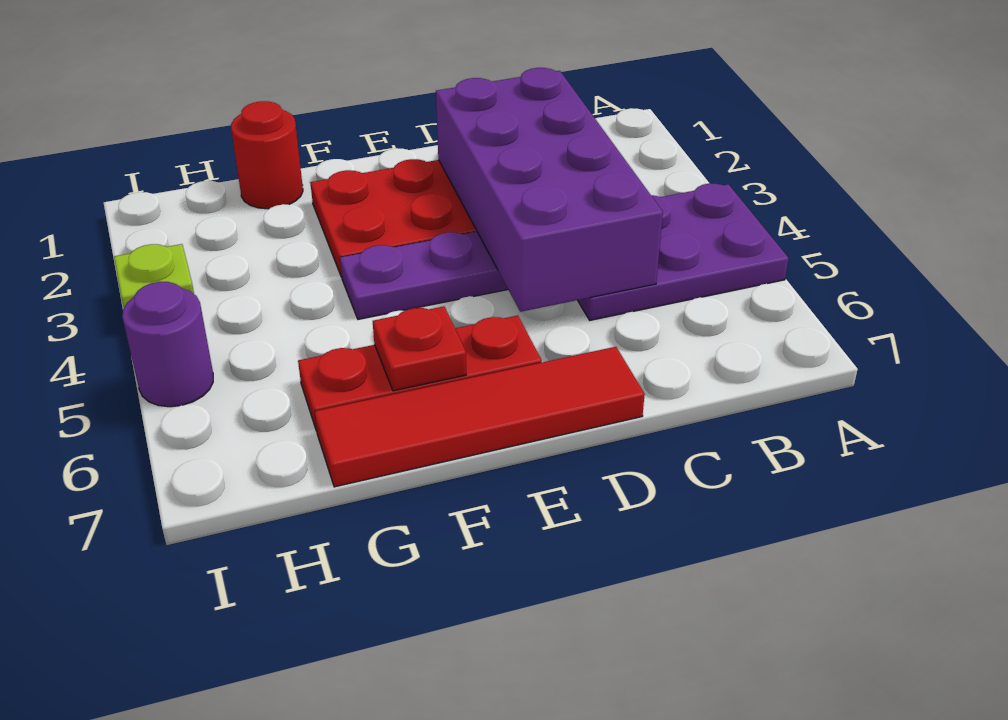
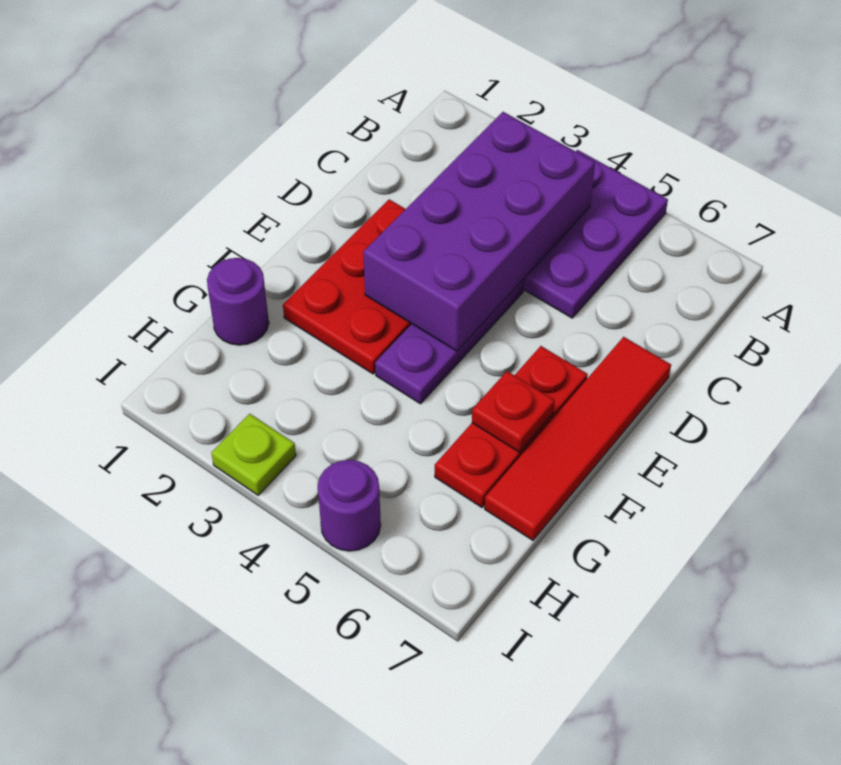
purple brick C2:D5 level 2 -> purple brick B3:E4 level 2
red round brick G1 level 1 -> purple round brick G1 level 1

